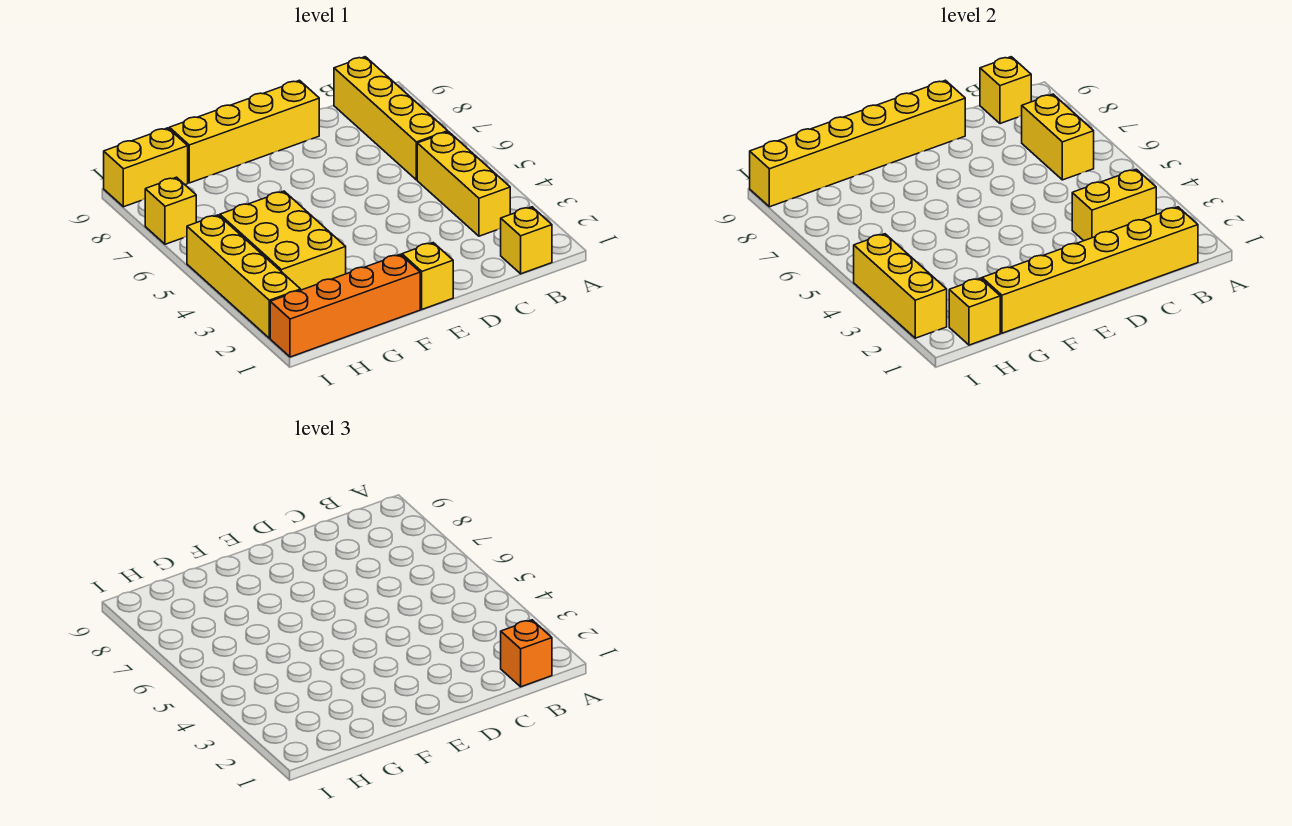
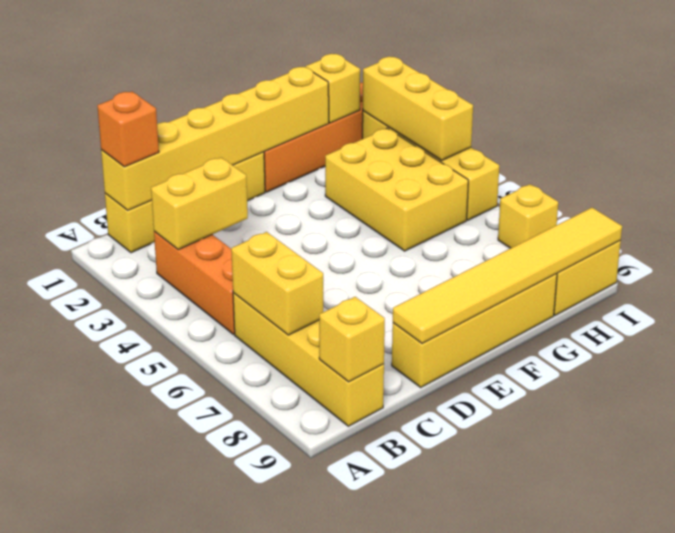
yellow brick B3:B5 level 1 -> orange brick B3:B5 level 1
yellow brick D9:I9 level 2 -> yellow tile D9:I9 level 2

